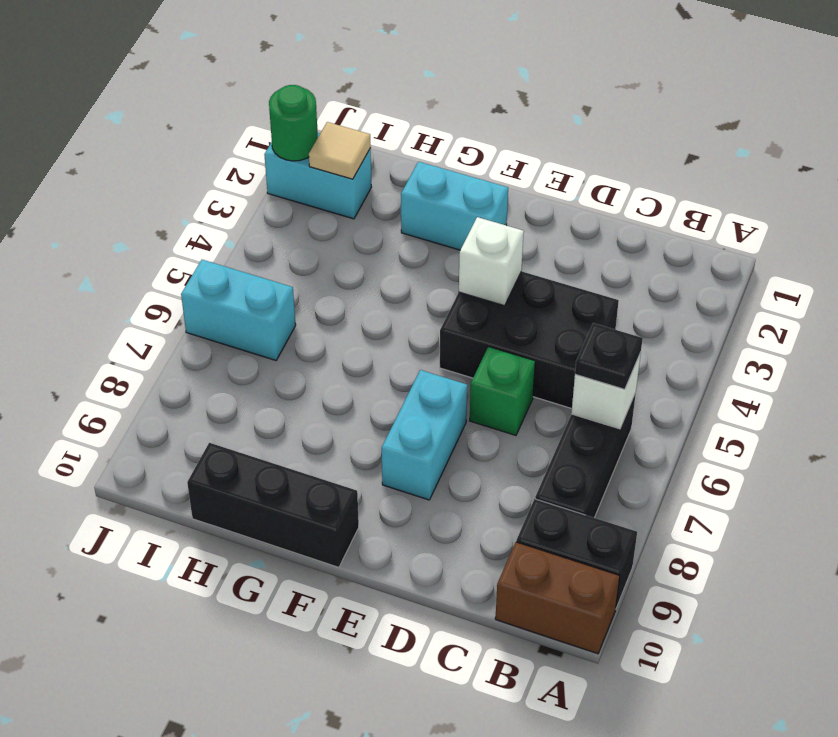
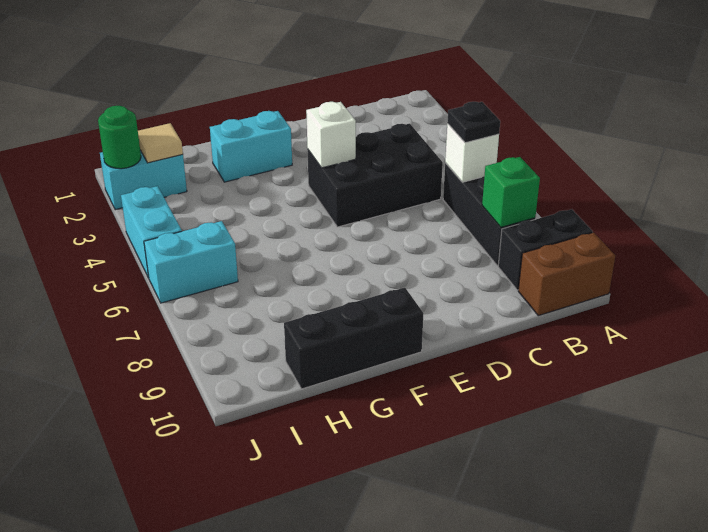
green brick D6 level 1 -> green brick B8 level 2
cyan brick E7:E8 level 1 -> cyan brick J4:J5 level 1

